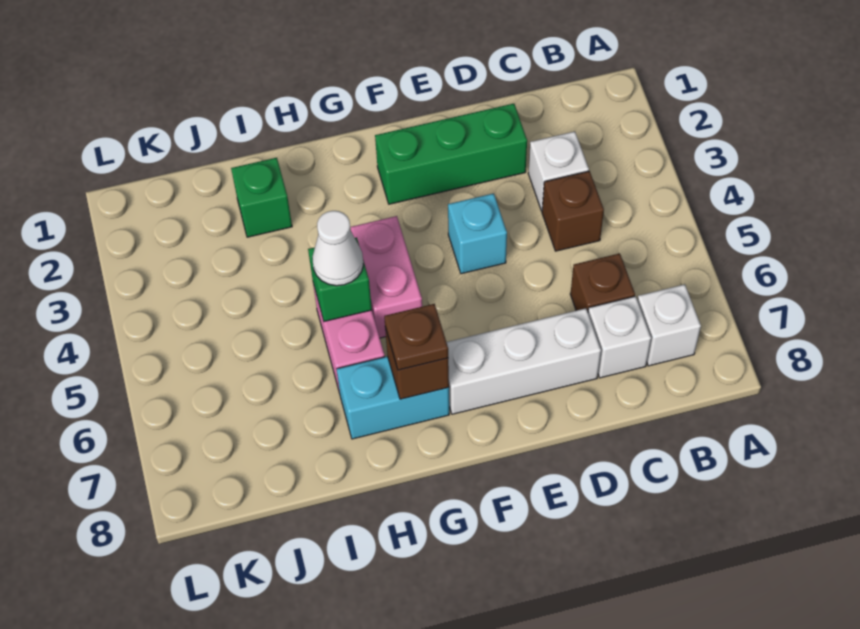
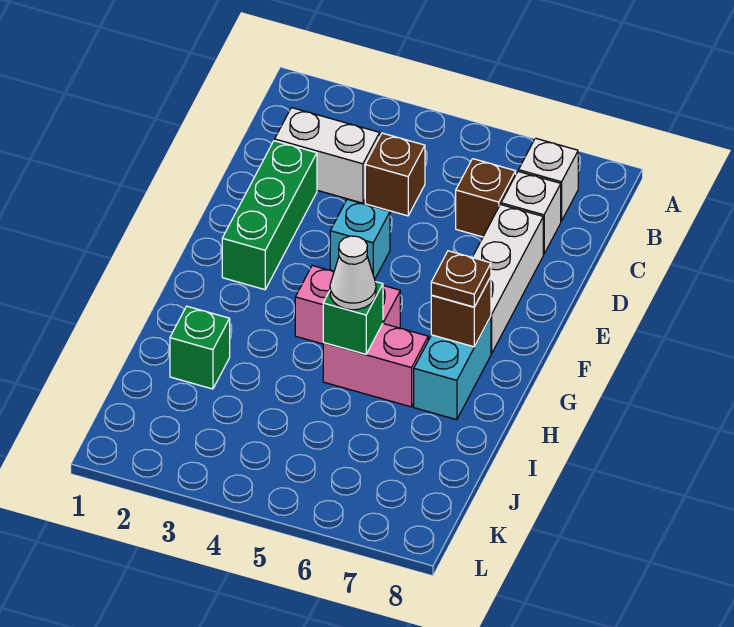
white brick C3 level 1 -> white brick C2:C3 level 1

